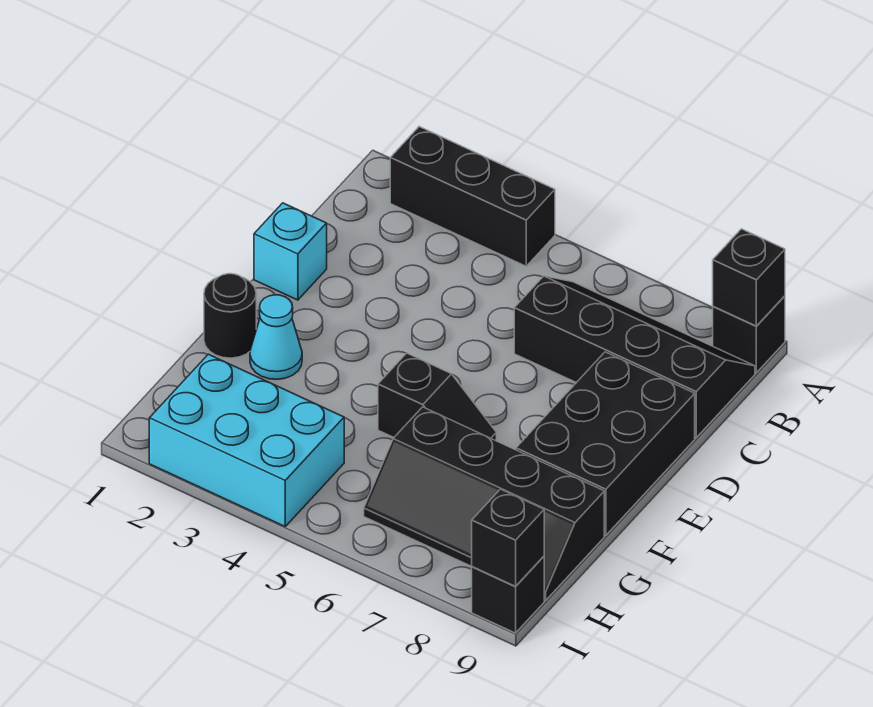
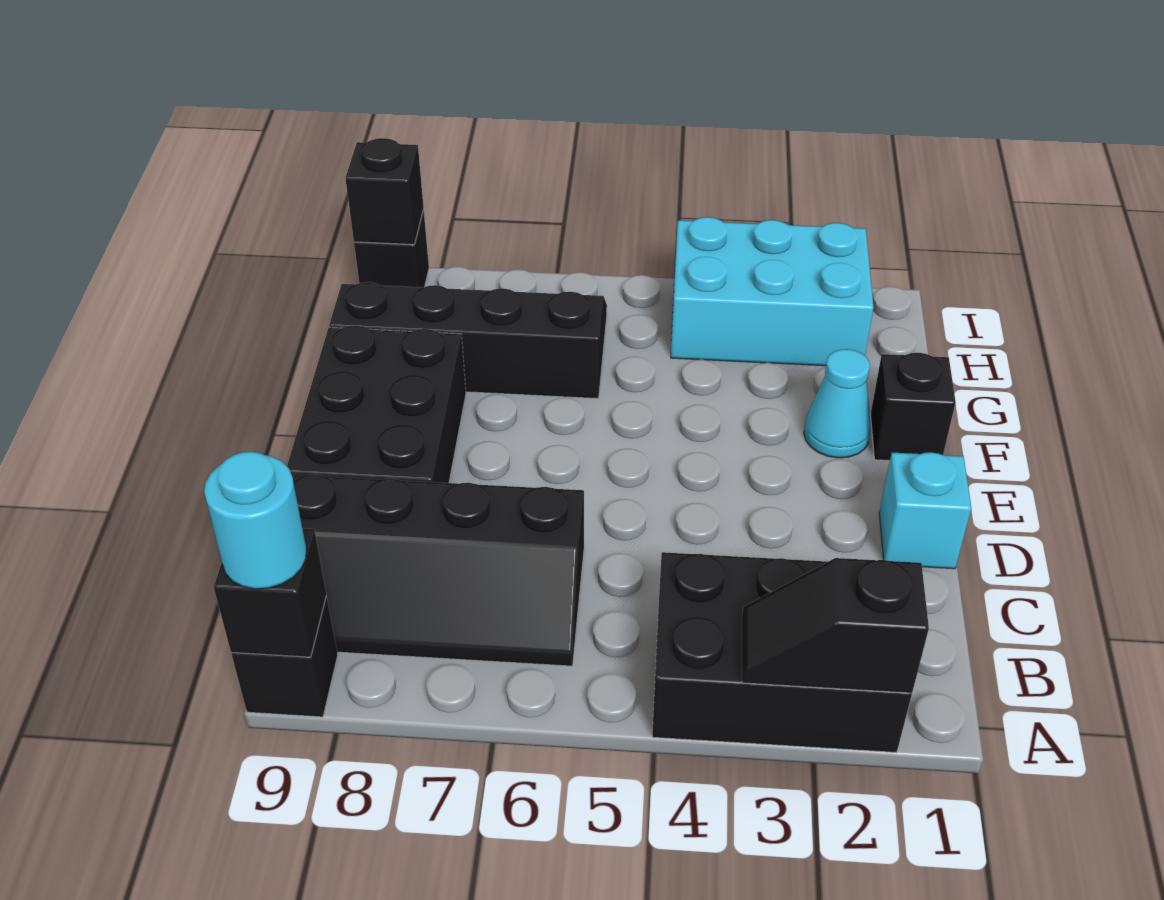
black brick A2:A4 level 1 -> black brick A2:B4 level 1
none -> cyan round brick A9 level 3
black round brick F1 level 1 -> black brick F1 level 1
black slope F5:F6 level 1 top 5 -> black slope A2:A3 level 2 top 2

